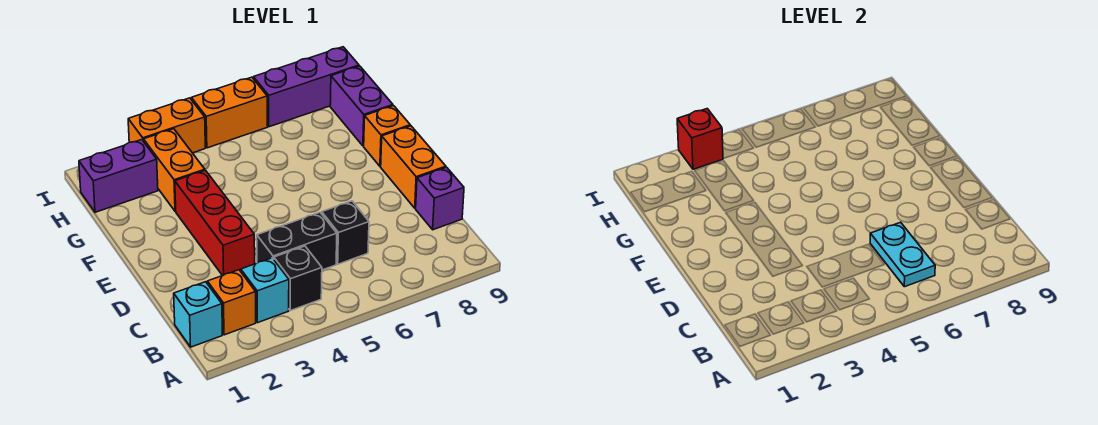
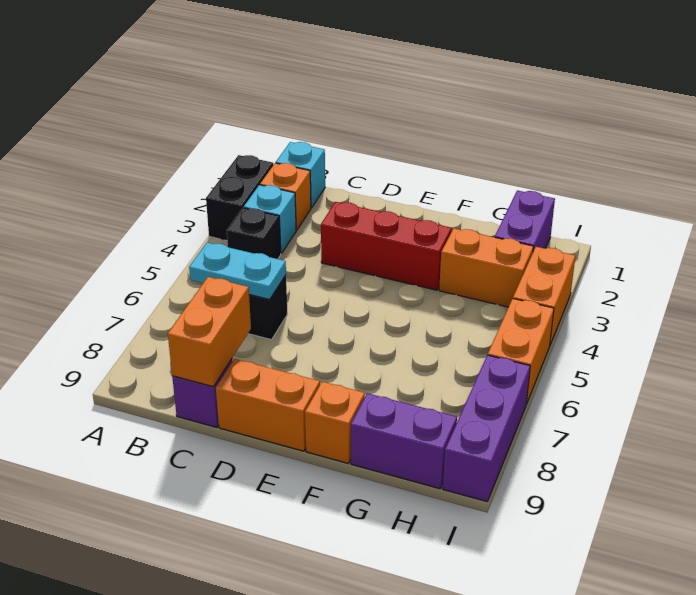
black brick C4:C5 level 1 -> black brick A2:A3 level 1
none -> orange brick C8:C9 level 2
red brick I3 level 2 -> none

